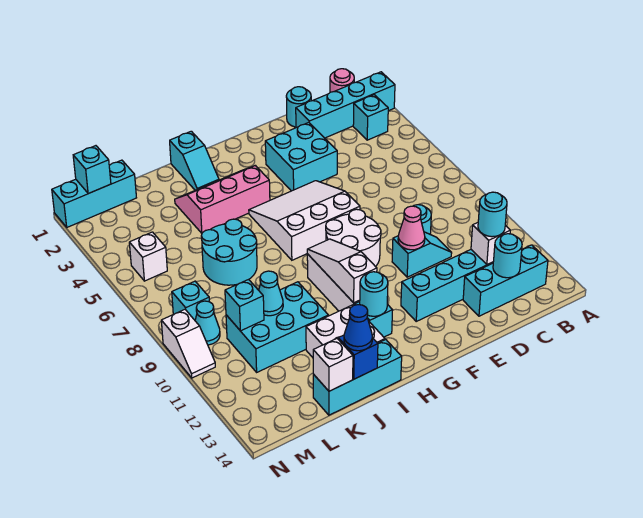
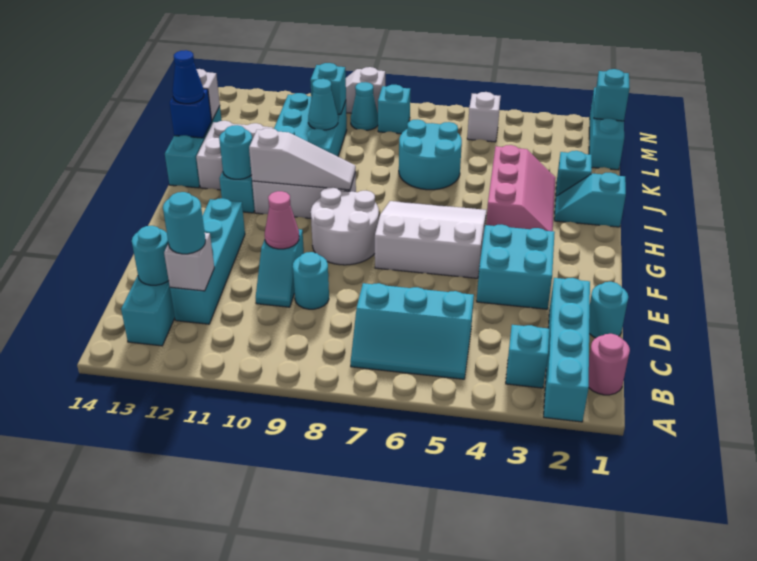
none -> cyan slope B5:C7 level 1 top C
white slope F5:H7 level 1 top 7 -> white slope F5:H7 level 1 top F
none -> cyan brick J2 level 1

